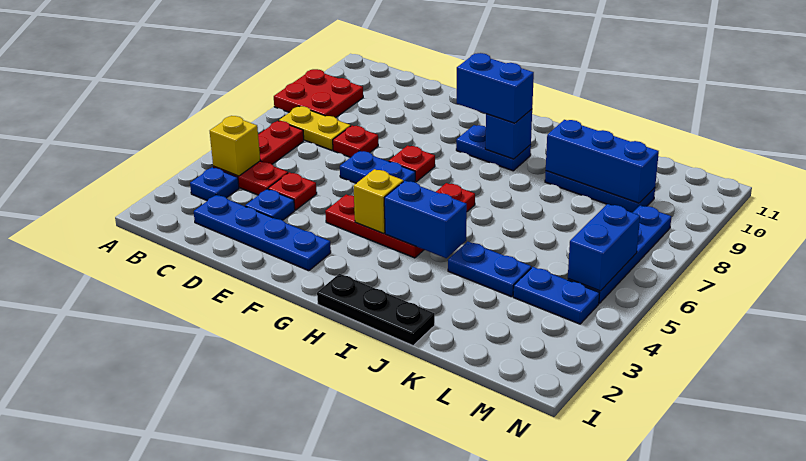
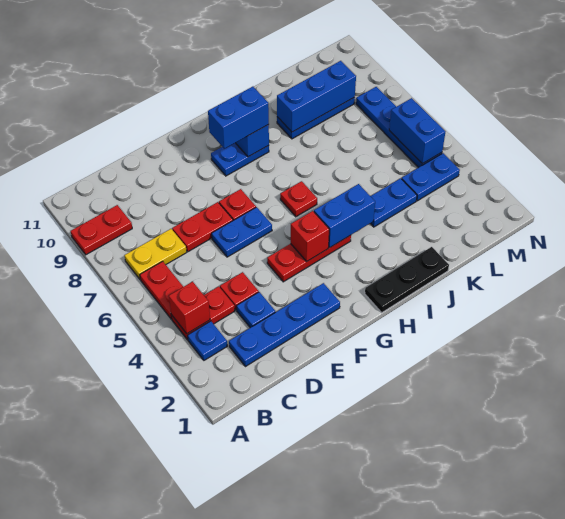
red plate A8:B9 level 1 -> red plate A9:B9 level 1
yellow brick B4 level 2 -> red brick B4 level 2
red plate D7 level 1 -> red plate D7:E7 level 1
yellow brick G4 level 2 -> red brick G4 level 2

